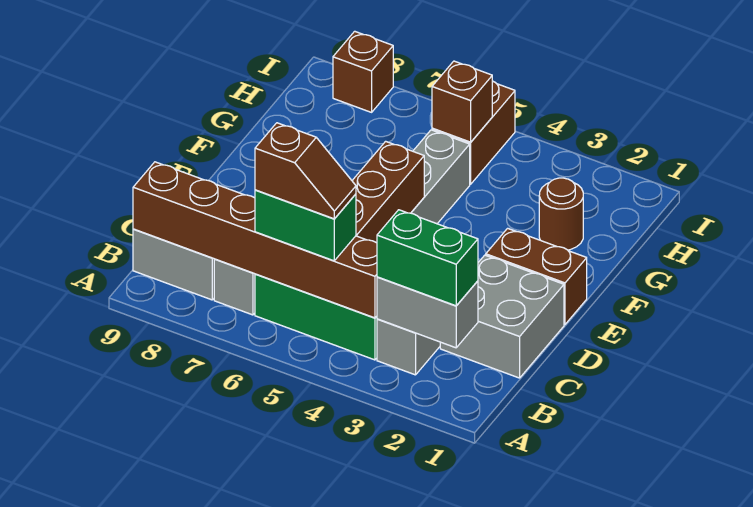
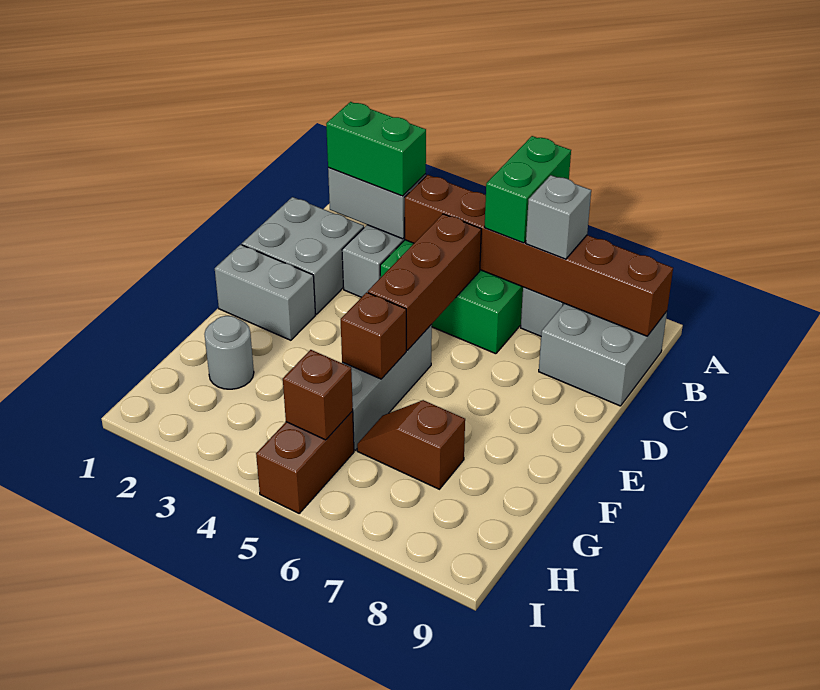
green brick B5:B6 level 3 -> green brick A6:B6 level 3
brown slope B5:B6 level 4 top 6 -> brown slope G6:G7 level 1 top 7
none -> grey brick B7 level 3
brown brick E1:E2 level 1 -> grey brick E1:E2 level 1
brown round brick G2 level 1 -> grey round brick G2 level 1
brown brick I8 level 1 -> brown brick F5 level 2

